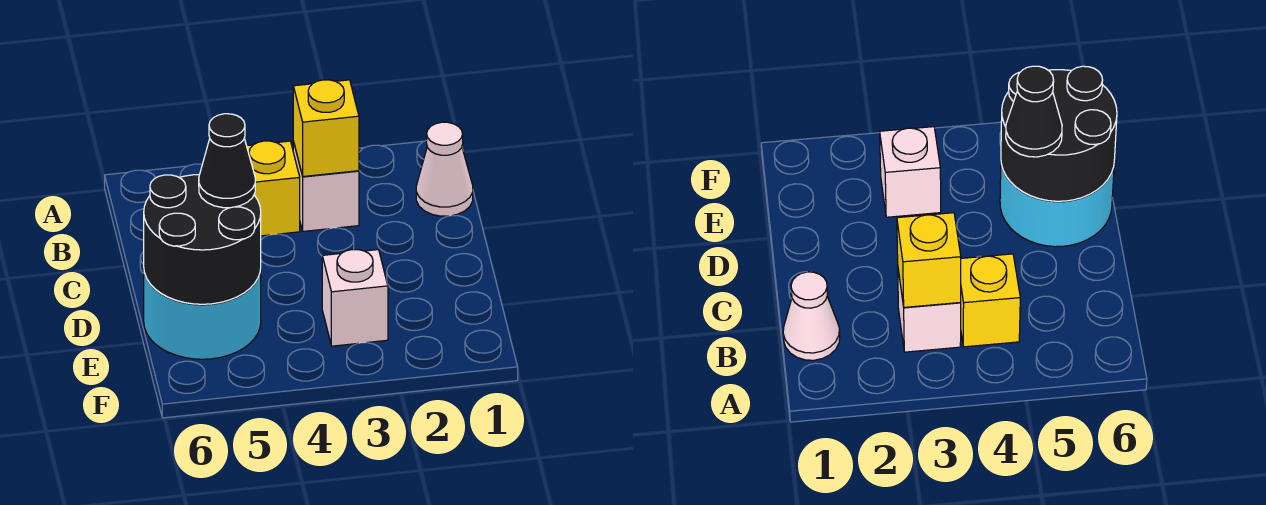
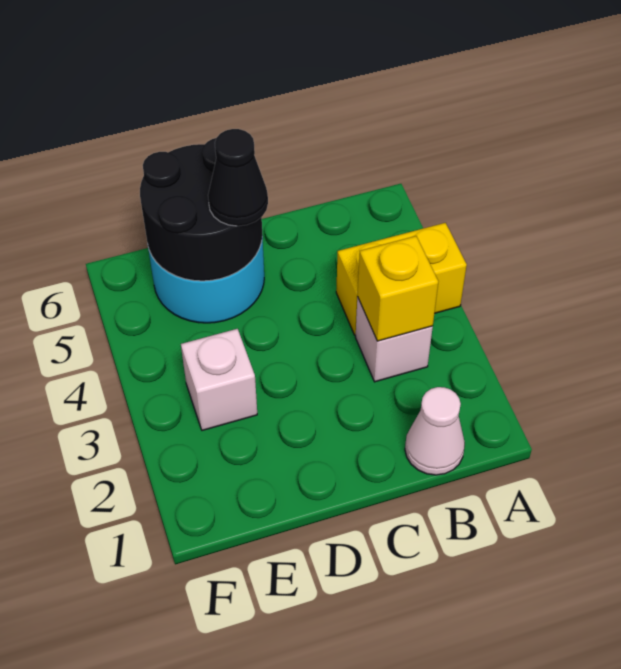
yellow brick B4 level 1 -> yellow brick A4:B4 level 1

